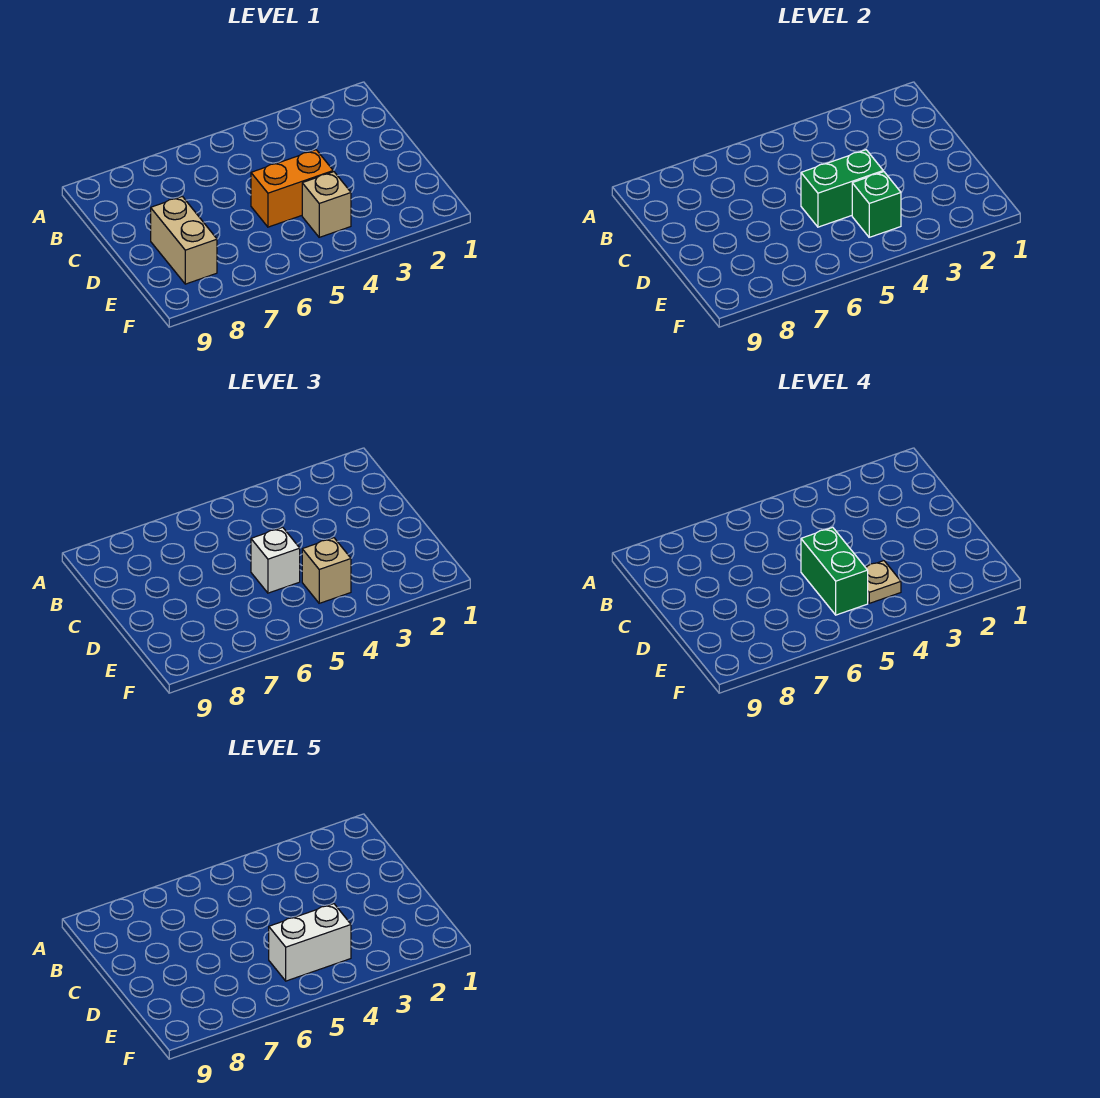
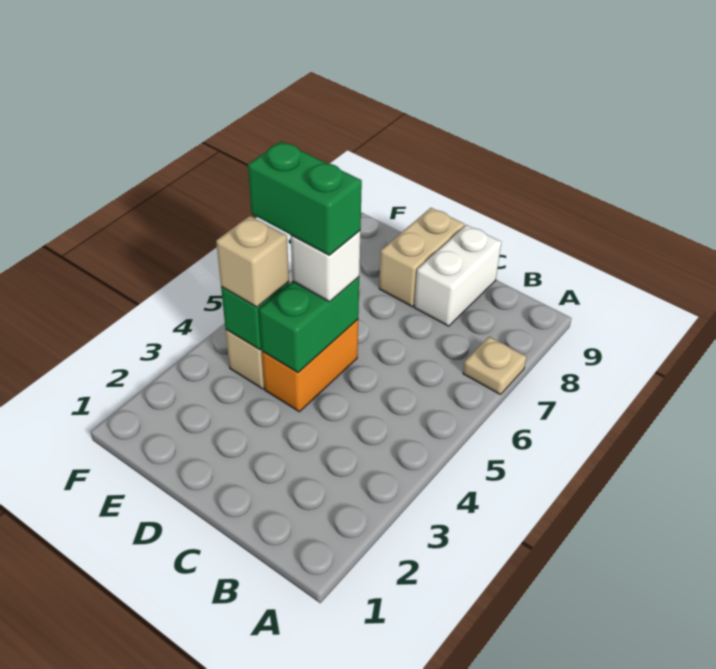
tan brick D8:E8 level 1 -> tan brick D8:D9 level 1
tan plate E4 level 4 -> tan plate A7 level 1
white brick E4:E5 level 5 -> white brick C8:C9 level 1

